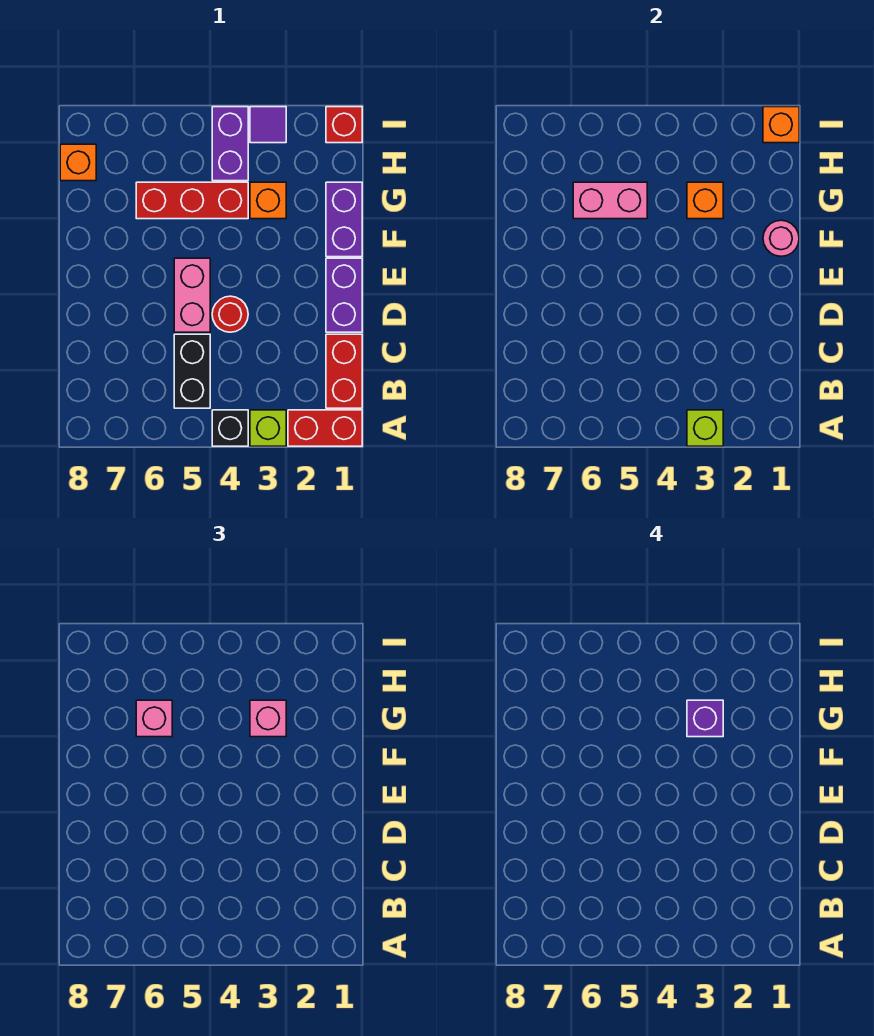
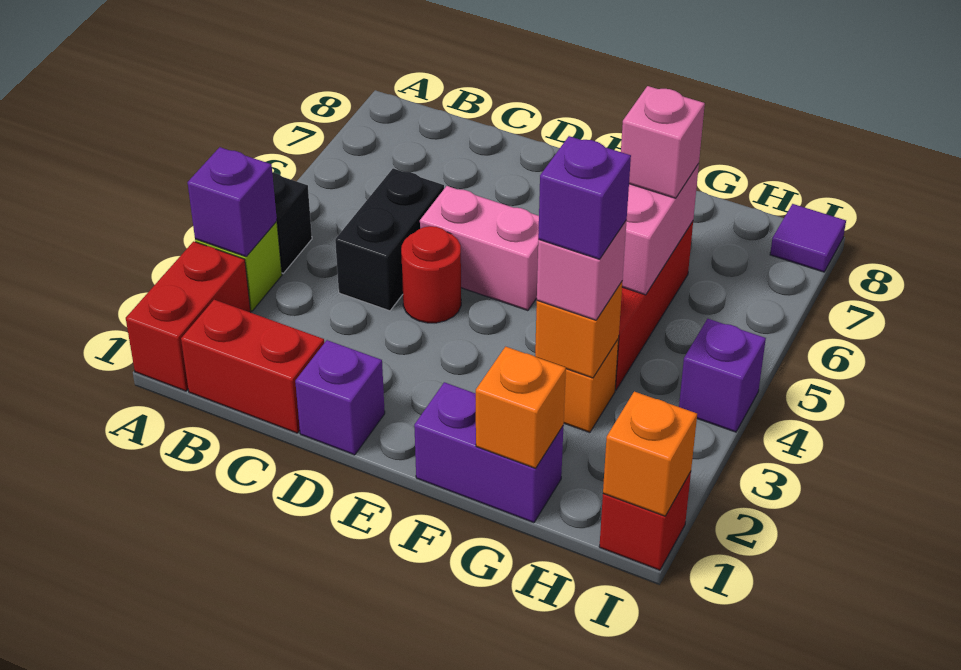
lime brick A3 level 2 -> purple brick A3 level 2
black brick B5:C5 level 1 -> black brick C4:C5 level 1
purple brick D1:E1 level 1 -> purple brick D1 level 1
pink round brick F1 level 2 -> none
purple brick H4:I4 level 1 -> purple brick I4 level 1
orange brick H8 level 1 -> orange brick G1 level 2
purple tile I3 level 1 -> purple tile I8 level 1

